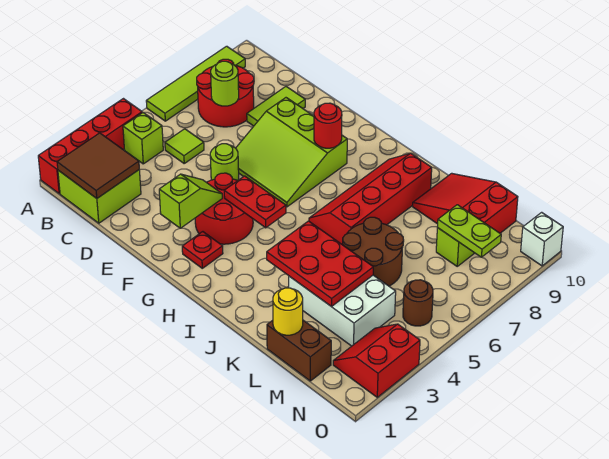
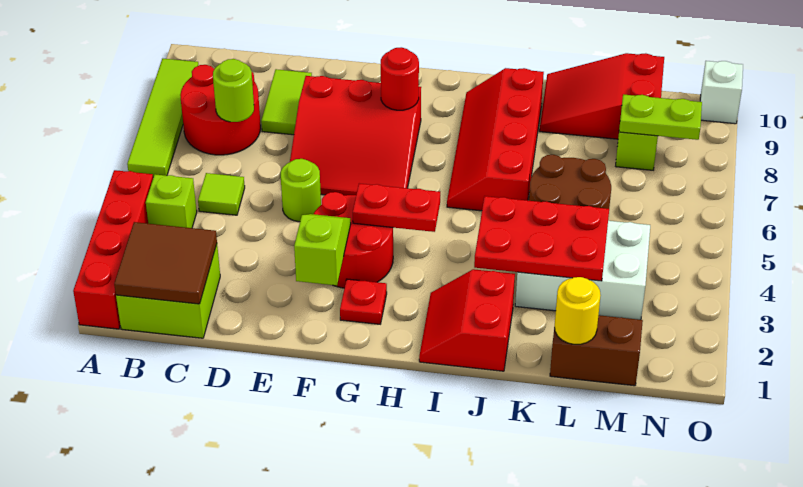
lime slope E6:G8 level 1 top 8 -> red slope E6:G8 level 1 top 8
red slope N2:O3 level 1 top O -> red slope I1:J2 level 1 top J
brown round brick N5 level 1 -> none

